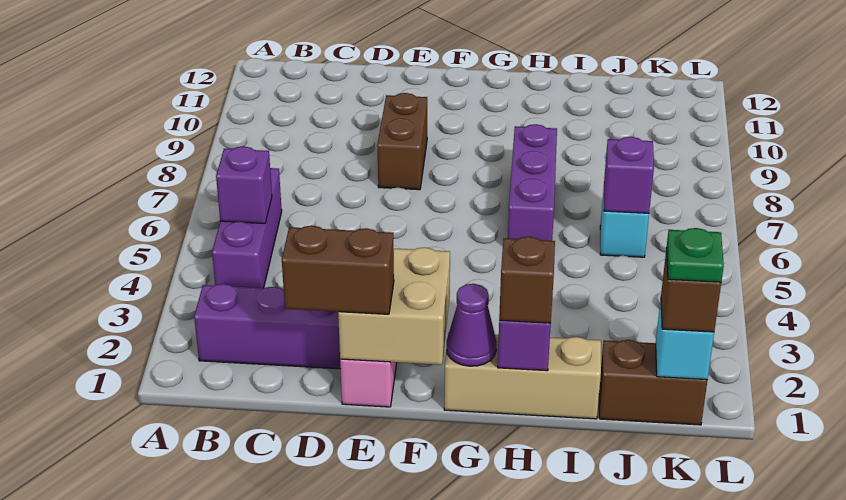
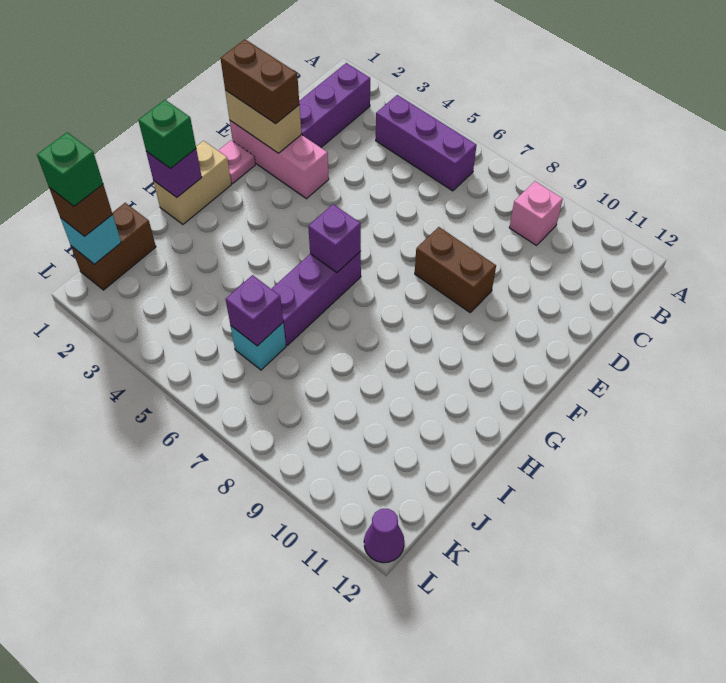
purple brick B5 level 2 -> purple brick G6 level 2
none -> pink brick B9 level 1
brown brick D1:E1 level 3 -> brown brick E1:E2 level 3
tan brick E1:F2 level 2 -> tan brick E1:E2 level 2
none -> pink plate F1 level 1
tan brick G1:I1 level 1 -> tan brick G1:H1 level 1
purple cone G1 level 2 -> purple cone L12 level 1
brown brick H1 level 3 -> green brick H1 level 3
purple brick H6:H8 level 1 -> purple brick G6:I6 level 1
green plate K1 level 4 -> green brick K1 level 4

